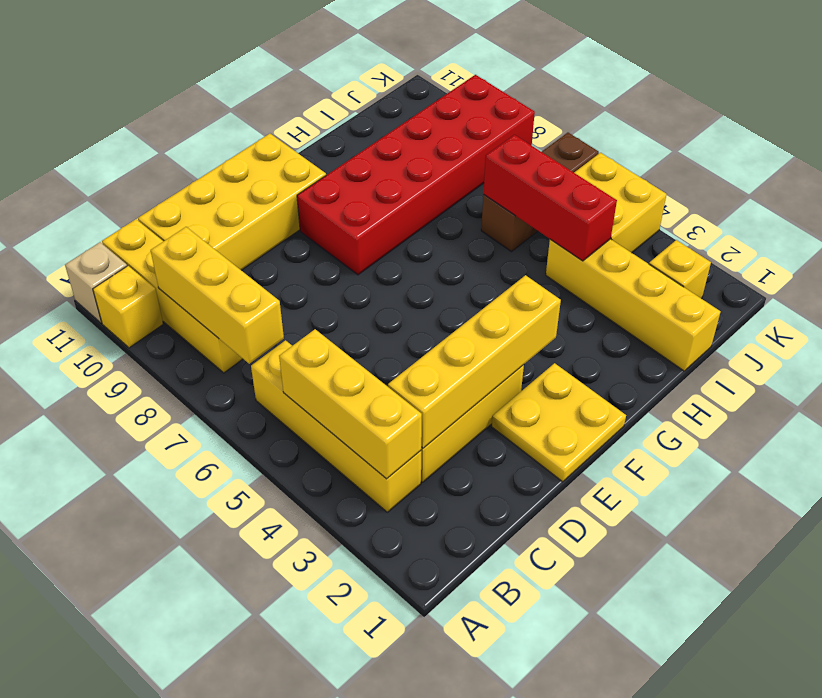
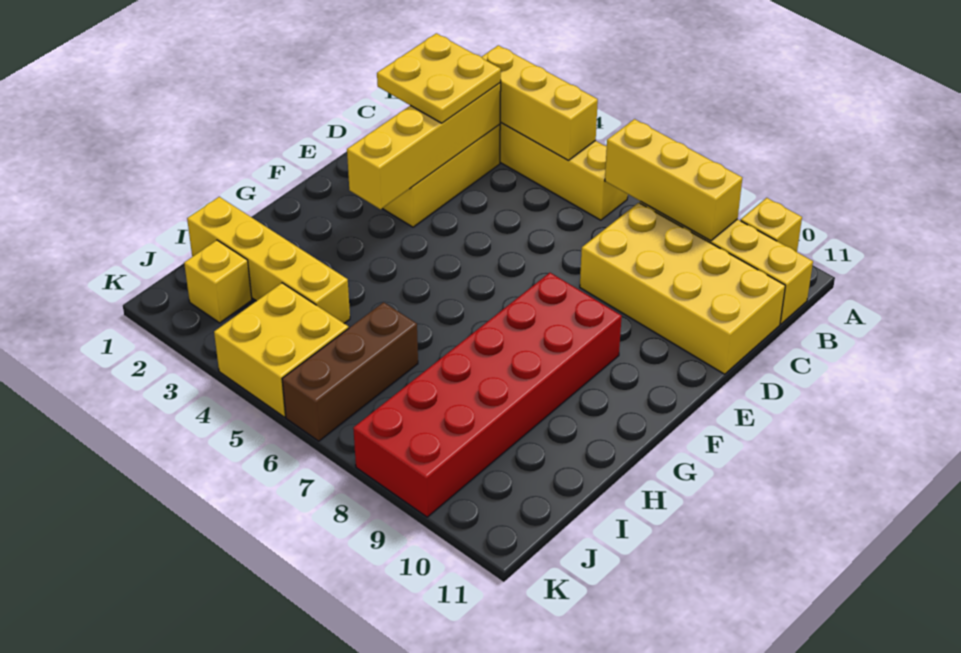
tan brick A11 level 1 -> none
yellow brick C10:F11 level 1 -> yellow brick C8:D11 level 1
yellow plate E1:F2 level 1 -> yellow plate C2:D3 level 3
red brick I4:I6 level 2 -> none

